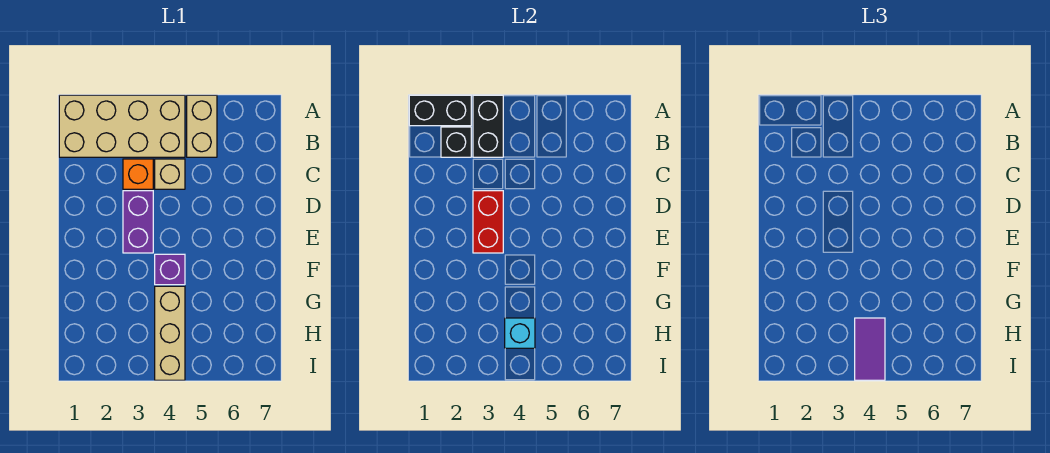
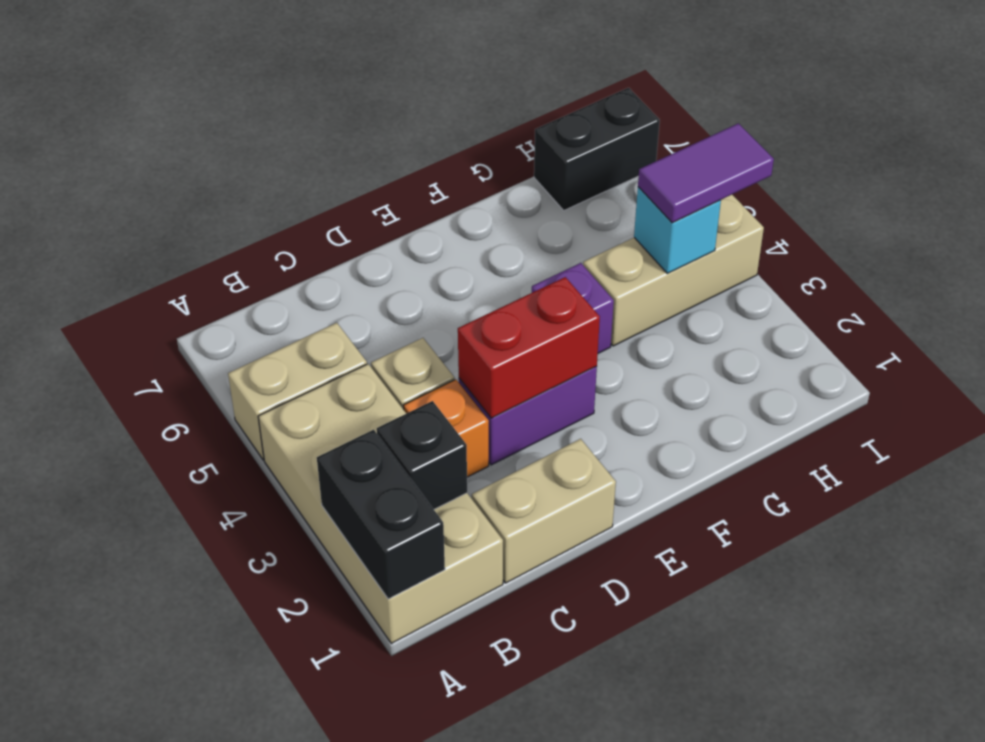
black brick A3:B3 level 2 -> black brick H7:I7 level 1
none -> tan brick C1:D1 level 1

